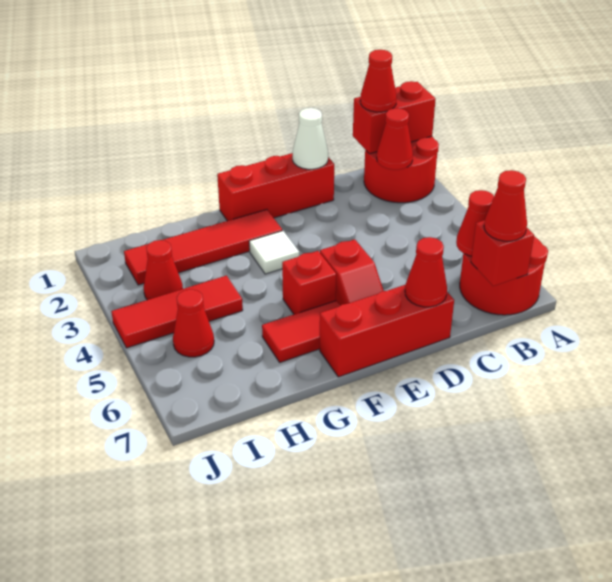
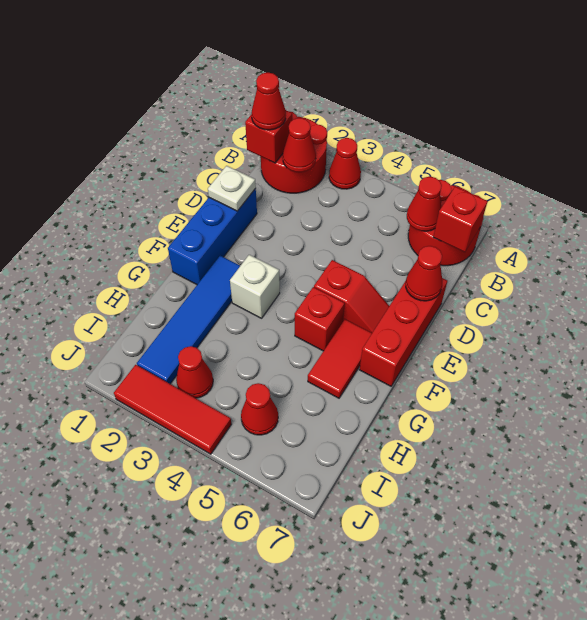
red brick A1:B1 level 2 -> red brick B1 level 2
red cone B7 level 3 -> red cone A3 level 1
red brick D1:F1 level 1 -> blue brick D1:F1 level 1
white cone D1 level 2 -> white plate D1 level 2
red tile F2:I2 level 1 -> blue tile F2:I2 level 1
white tile F3 level 1 -> white brick F3 level 1
red tile H4:J4 level 1 -> red tile J2:J4 level 1

